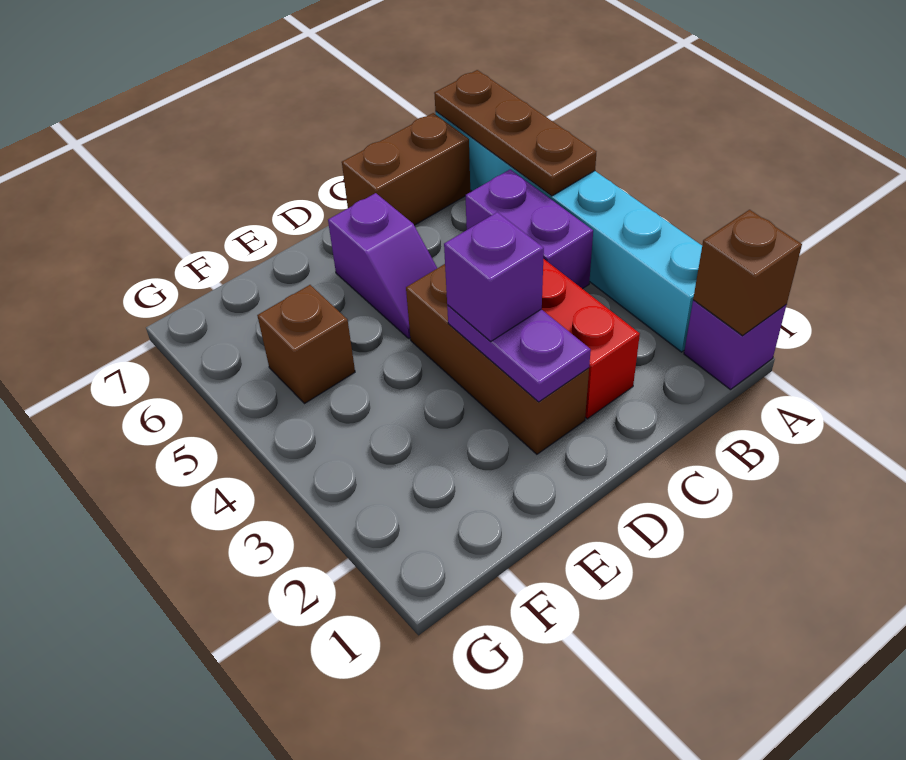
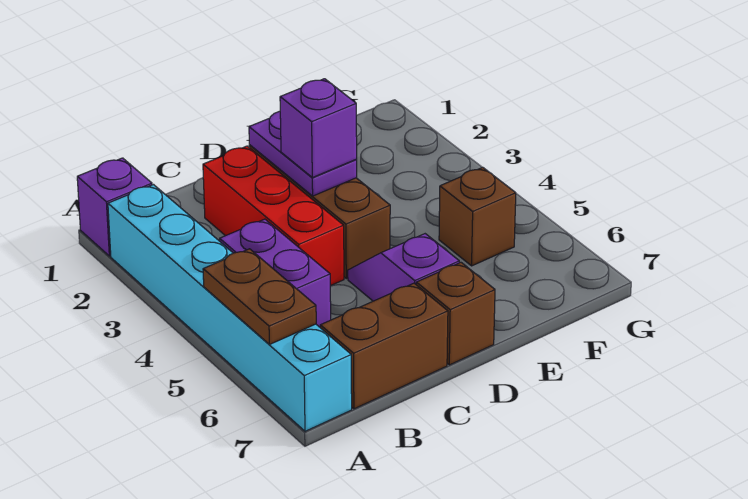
brown brick A1 level 2 -> brown brick D7 level 1
brown plate A5:A7 level 2 -> brown plate A5:A6 level 2

